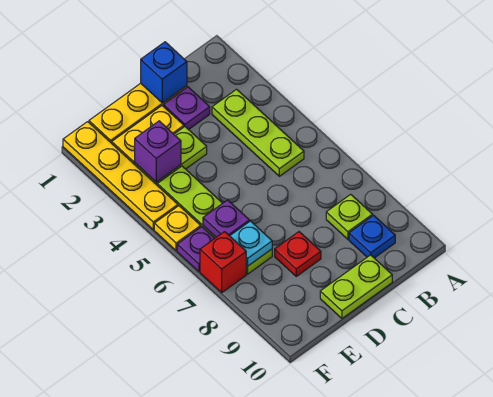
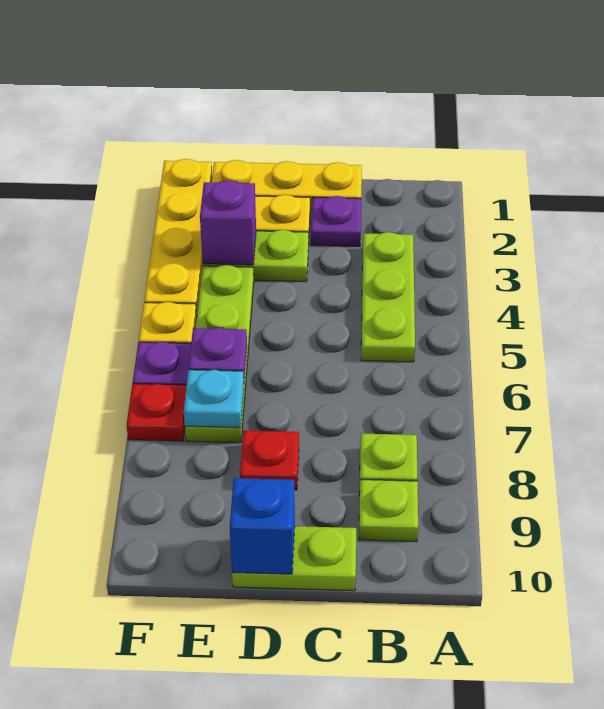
blue plate B9 level 1 -> lime plate B9 level 1
blue brick C1 level 2 -> blue brick D10 level 2
red brick F7 level 1 -> red plate F7 level 1

